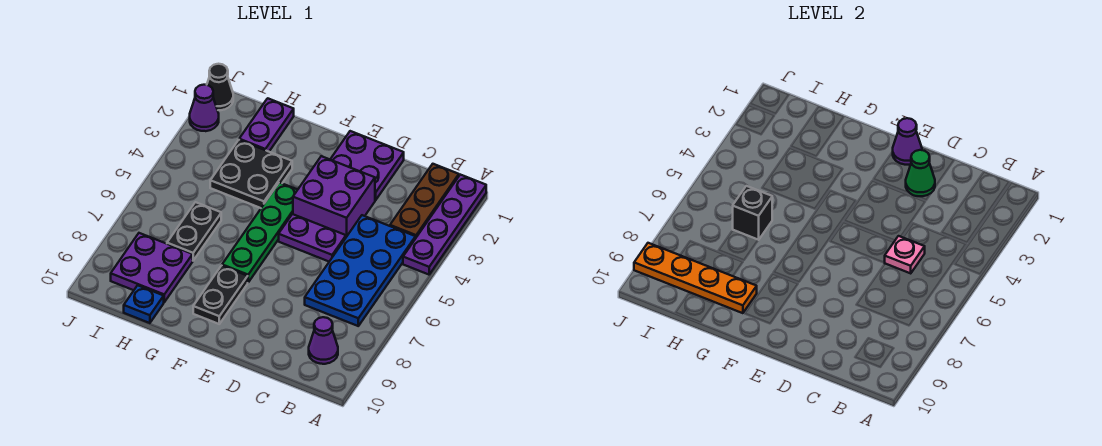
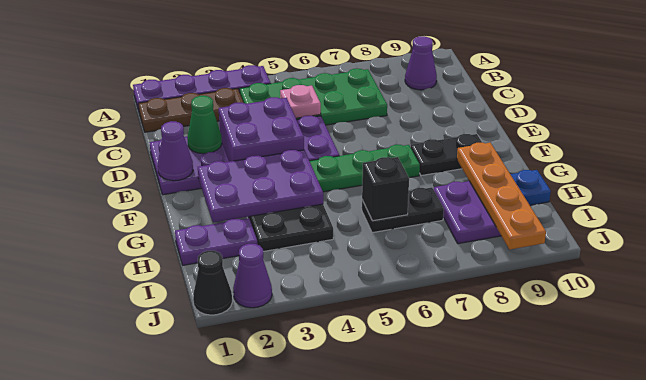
blue plate B4:C7 level 1 -> green plate B4:C7 level 1
none -> purple plate F2:G4 level 2

